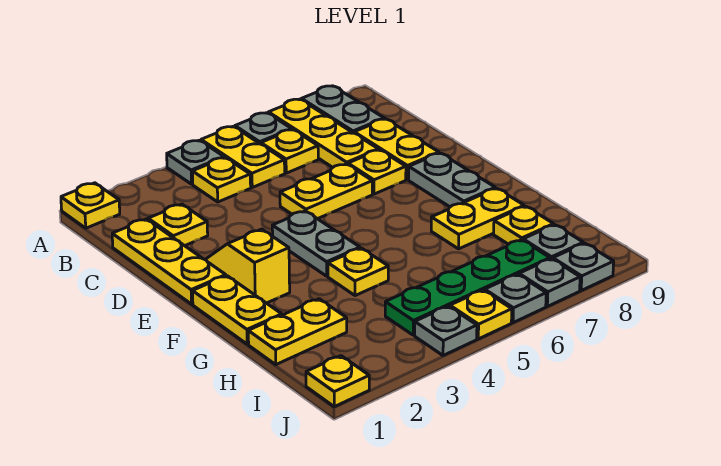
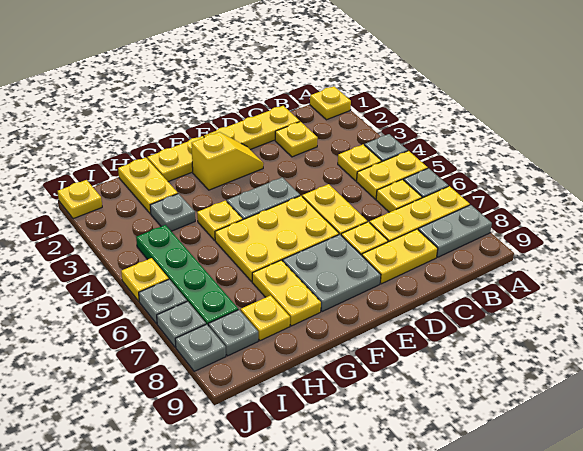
none -> yellow plate E5:G6 level 1
grey plate E8:F8 level 1 -> grey plate E7:F8 level 1
grey plate J4 level 1 -> grey plate H3 level 1

